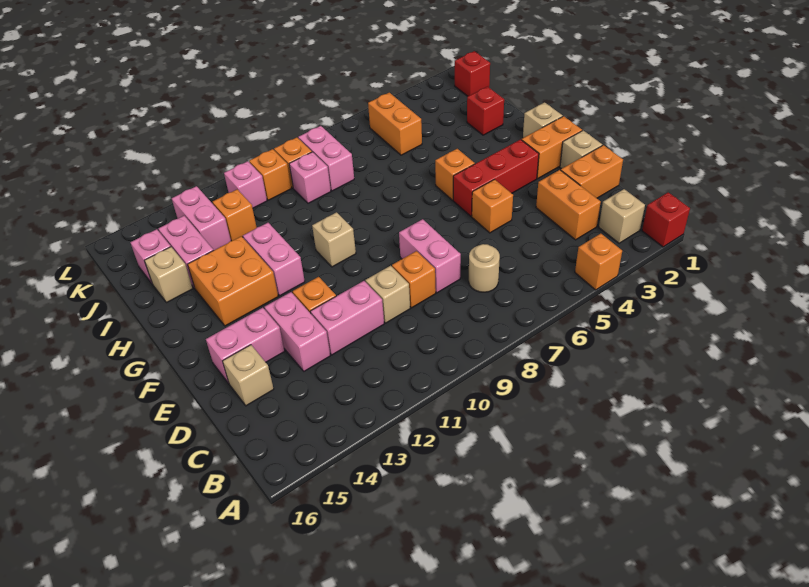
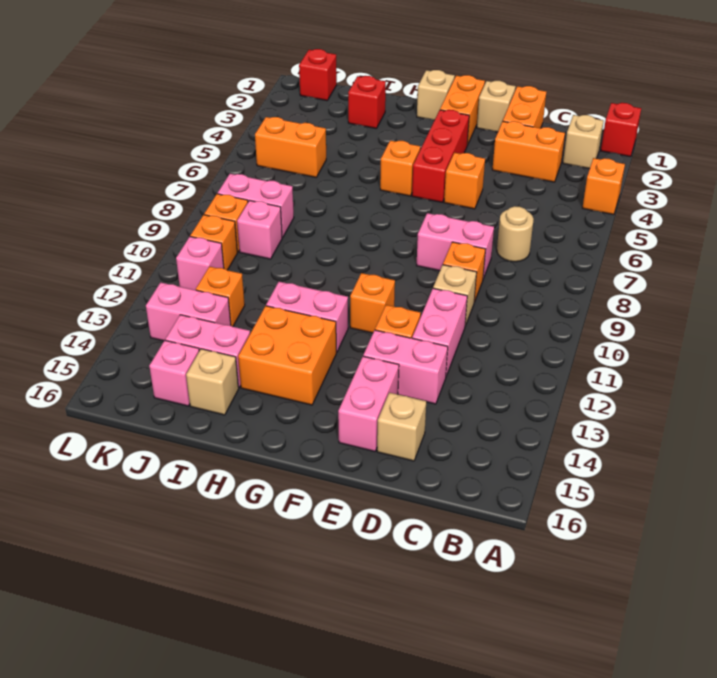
none -> orange brick F11 level 1
tan brick G10 level 1 -> none

